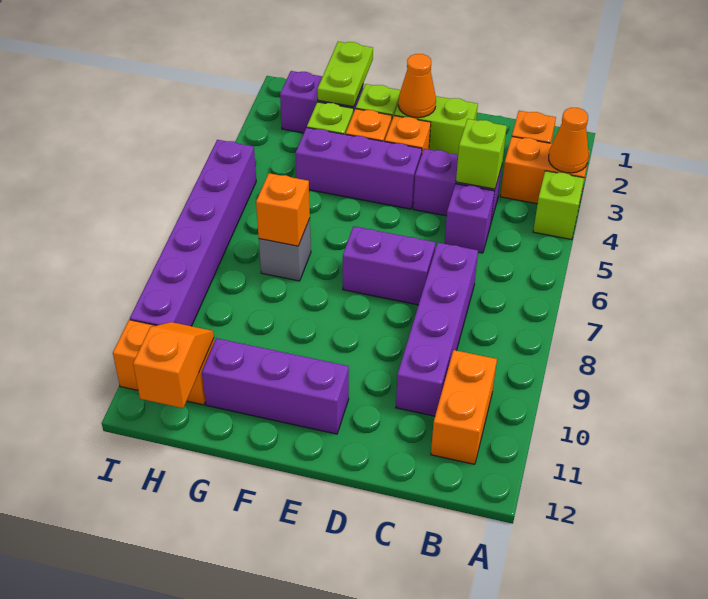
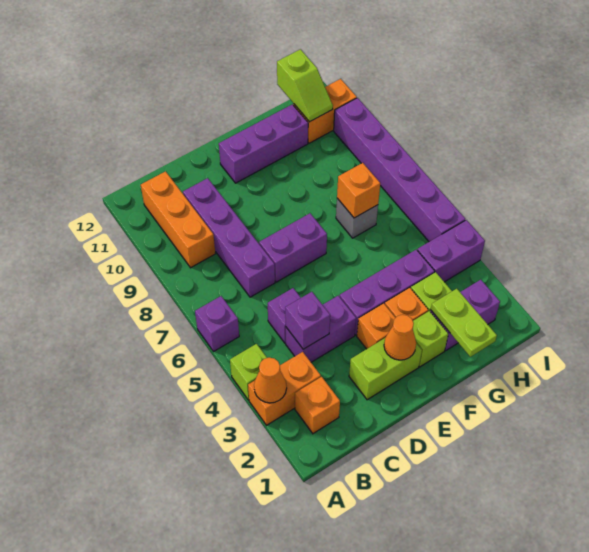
none -> purple brick A6 level 1
orange brick B10:B11 level 1 -> orange brick B9:B11 level 1
lime brick C4 level 2 -> purple brick C4 level 2
none -> purple brick H4:I4 level 1
orange slope H11:H12 level 2 top 12 -> lime slope H11:H12 level 2 top 12

